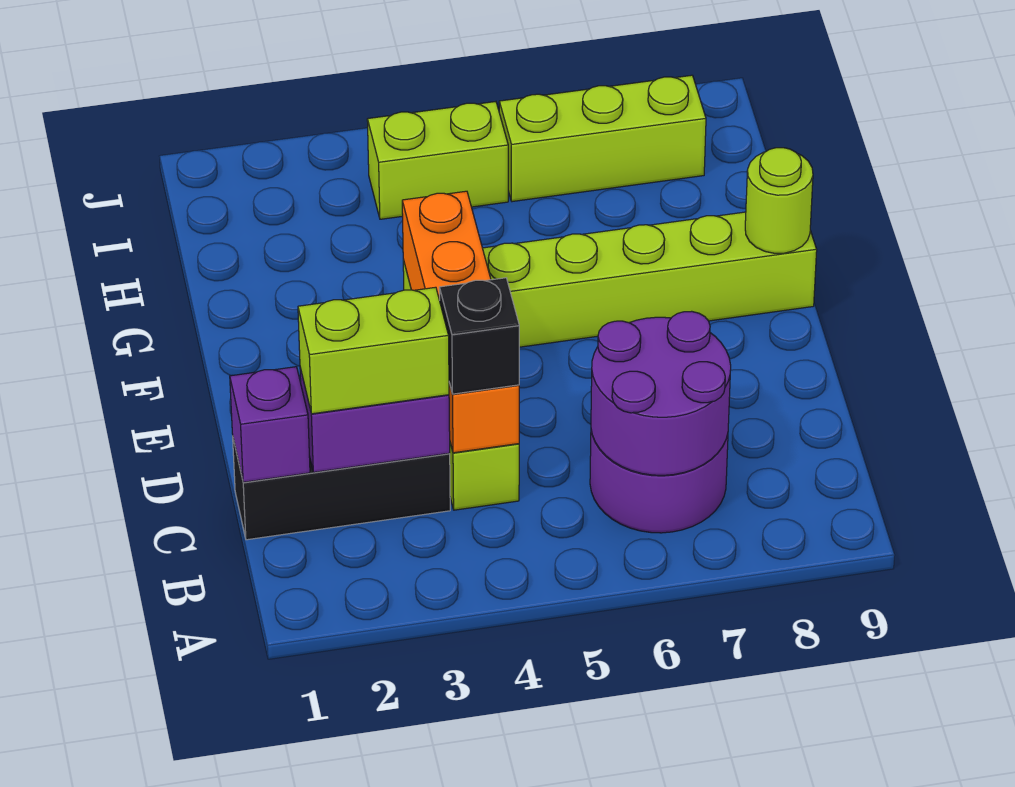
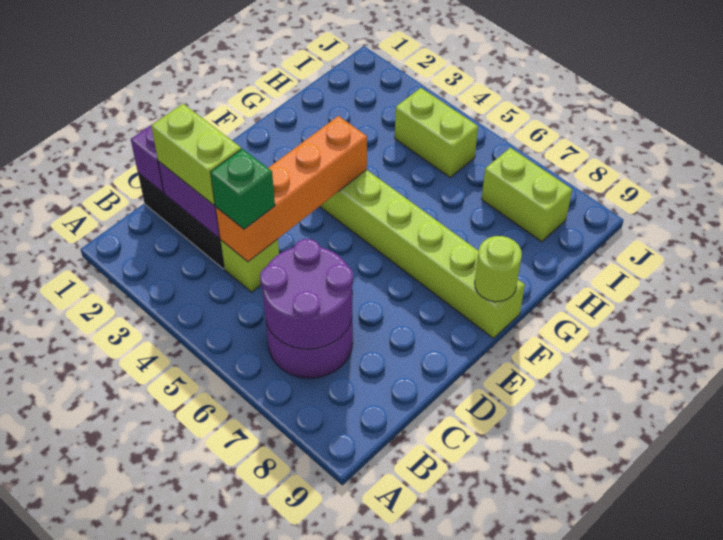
black brick C4 level 3 -> green brick C4 level 3
lime brick I6:I8 level 1 -> lime brick I7:I8 level 1

